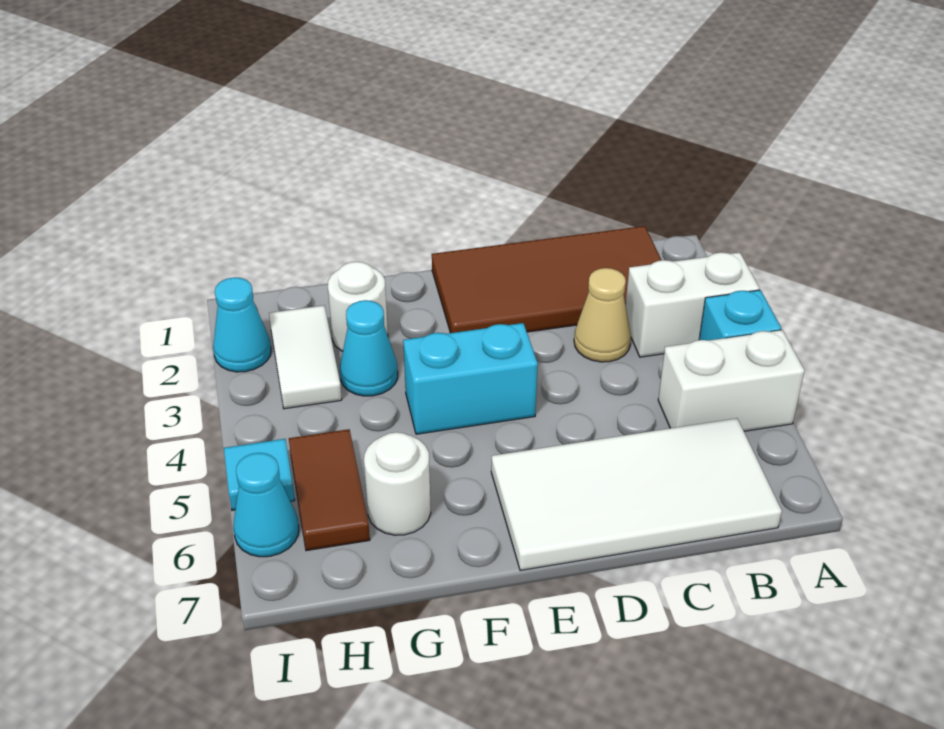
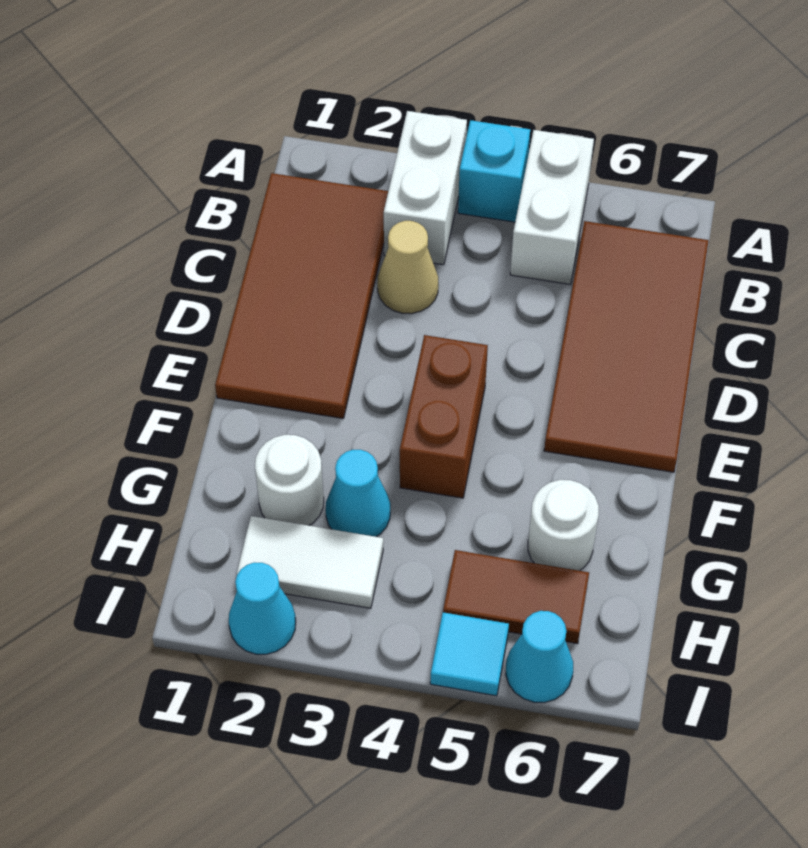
white tile B6:E7 level 1 -> brown tile B6:E7 level 1
cyan brick E4:F4 level 1 -> brown brick E4:F4 level 1

